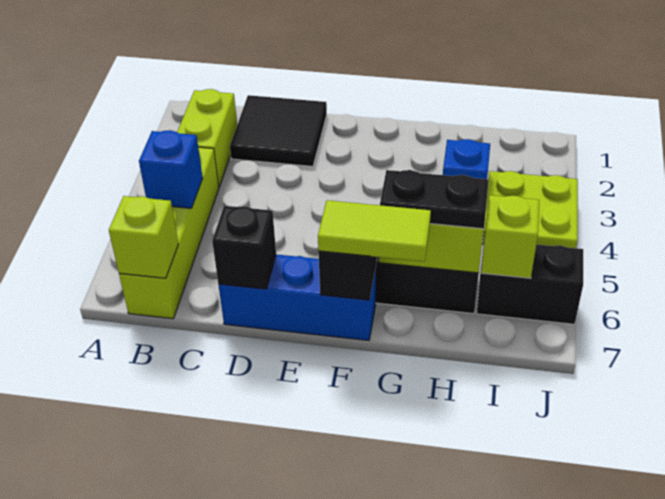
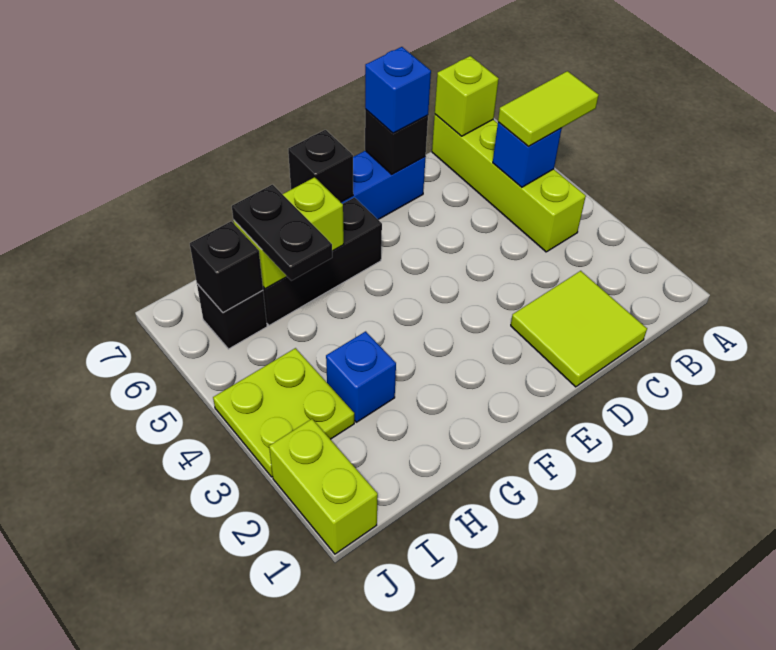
lime brick B2:B3 level 1 -> lime brick J1:J2 level 1
black tile C1:D2 level 1 -> lime tile C1:D2 level 1
none -> blue brick D7 level 3
lime tile F7:G7 level 3 -> lime tile A5:B5 level 3
black plate G6:H6 level 3 -> black plate H5:H6 level 3
black brick I6:J6 level 1 -> black brick I6 level 1
lime brick I6 level 2 -> black brick I6 level 2

